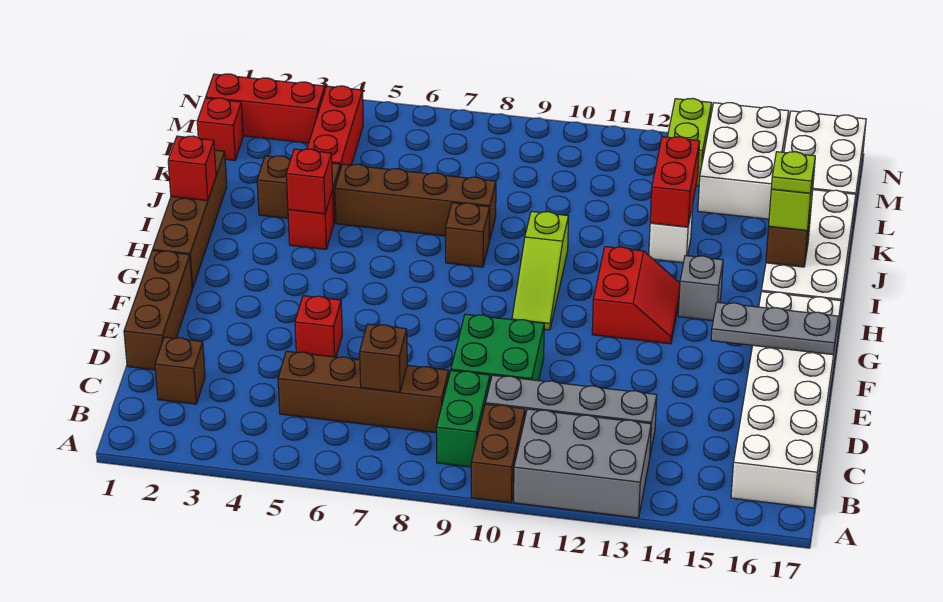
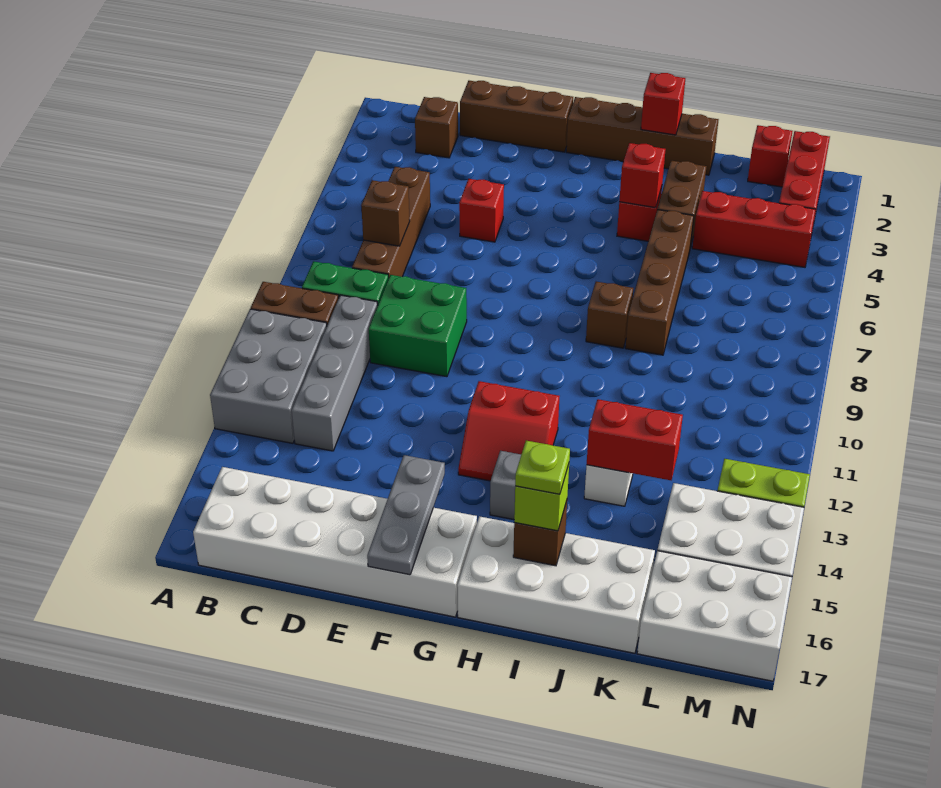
lime slope G10:I10 level 1 top I -> none

